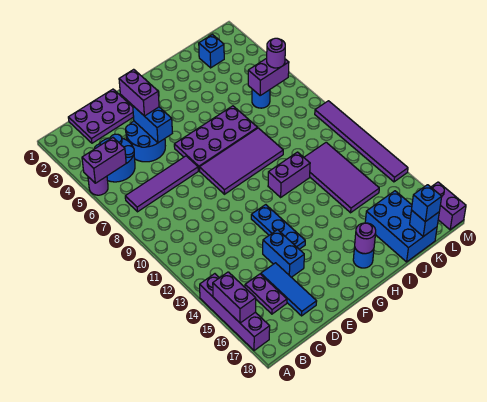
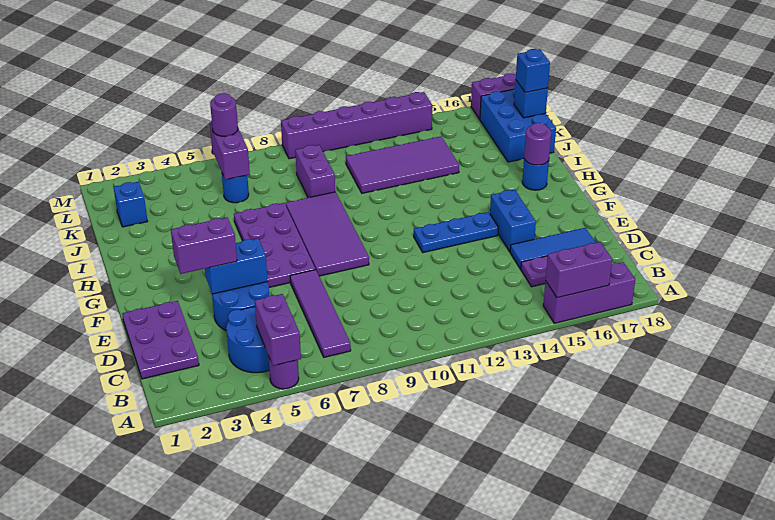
purple brick A14:A17 level 1 -> purple brick A15:A17 level 1
blue brick E14:E15 level 1 -> blue brick E15:F15 level 1
purple brick H11:I11 level 1 -> purple brick J9:K9 level 1
blue brick J16:K18 level 1 -> blue brick J17:L18 level 1
purple tile M9:M14 level 1 -> purple brick M9:M14 level 1

